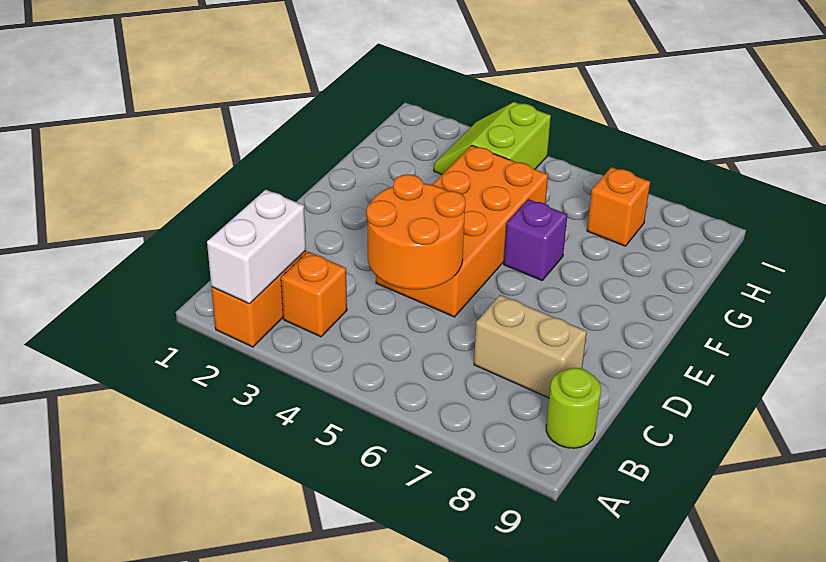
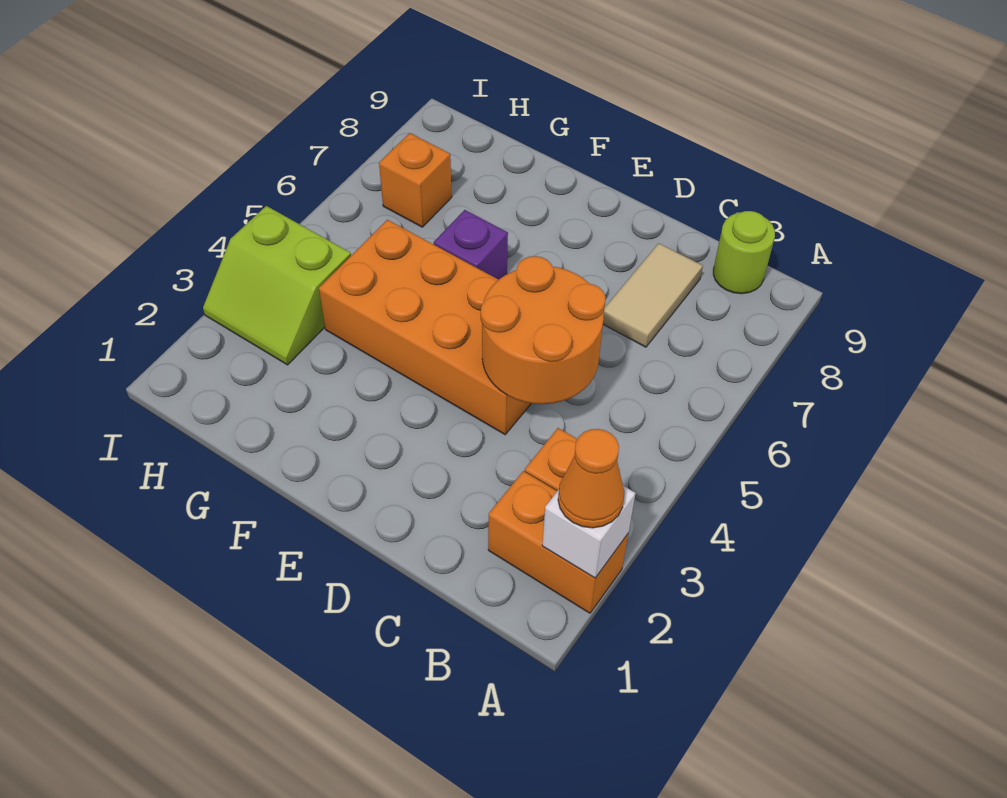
white brick A2:B2 level 2 -> white brick A2 level 2
none -> orange cone A2 level 3
tan brick C7:C8 level 1 -> tan tile C7:C8 level 1

